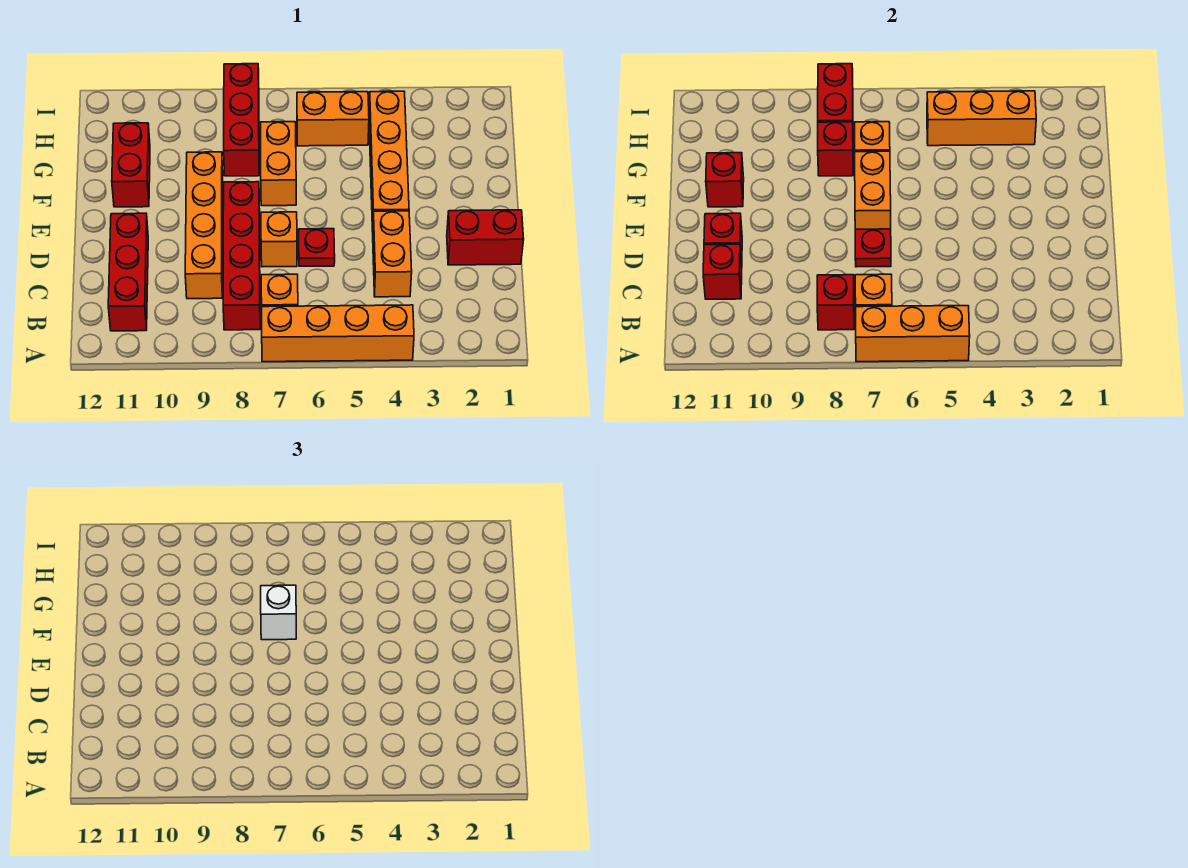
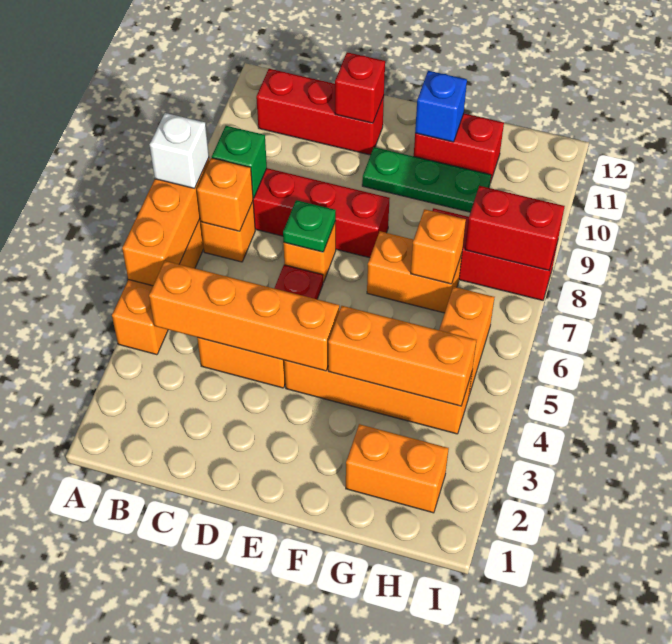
red brick B8 level 2 -> green brick B8 level 2
orange brick C9:F9 level 1 -> orange brick B4:E4 level 2
red brick C11 level 2 -> none
red brick D1:D2 level 1 -> none
red plate D7 level 2 -> green plate D7 level 2
orange brick E7:F7 level 2 -> orange brick G2:H2 level 1
none -> green plate E10:G10 level 1
white brick F7 level 3 -> white brick A7 level 3
red brick F11 level 2 -> blue brick F11 level 2
red brick G8 level 2 -> none
orange brick H3:H5 level 2 -> orange brick F4:H4 level 2

